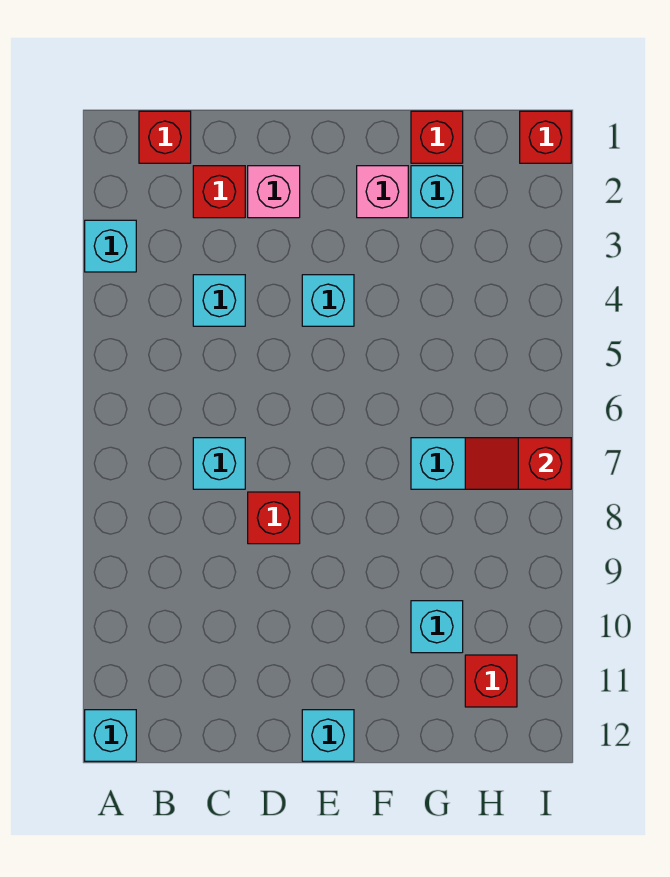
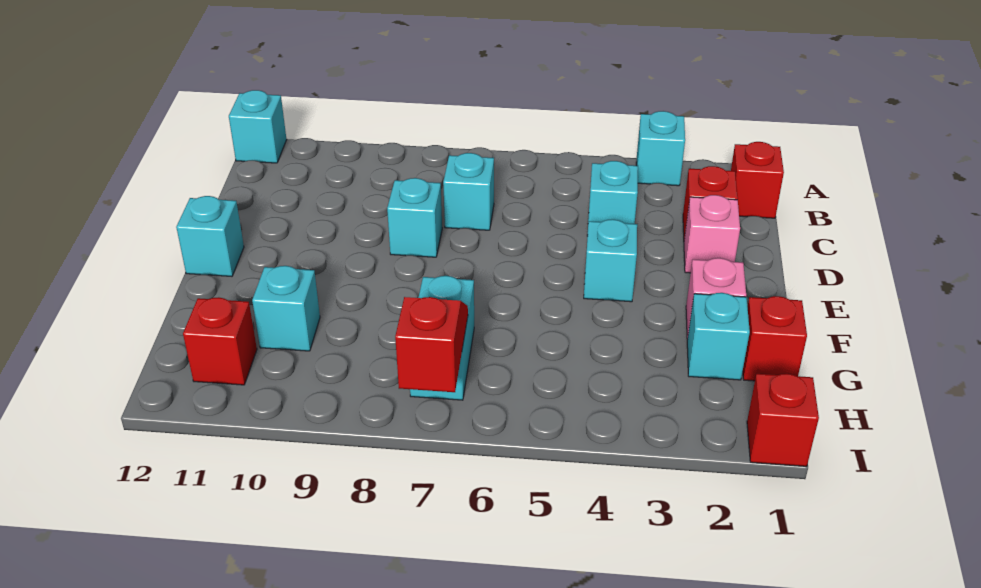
red brick D8 level 1 -> cyan brick D8 level 1

